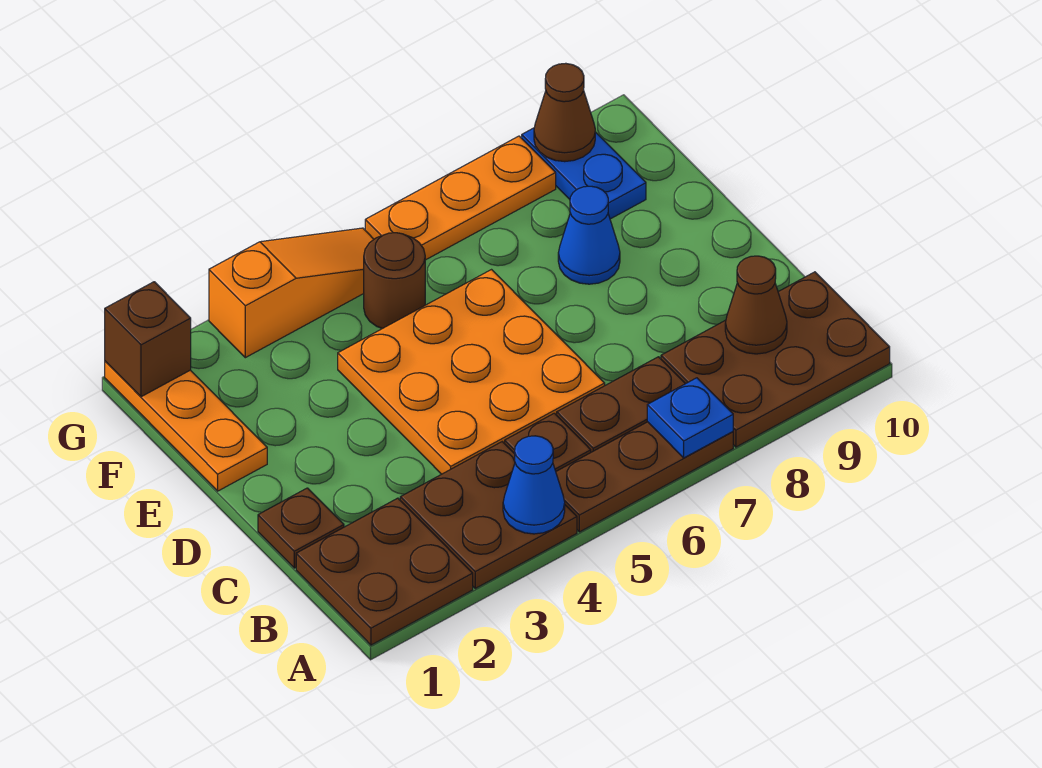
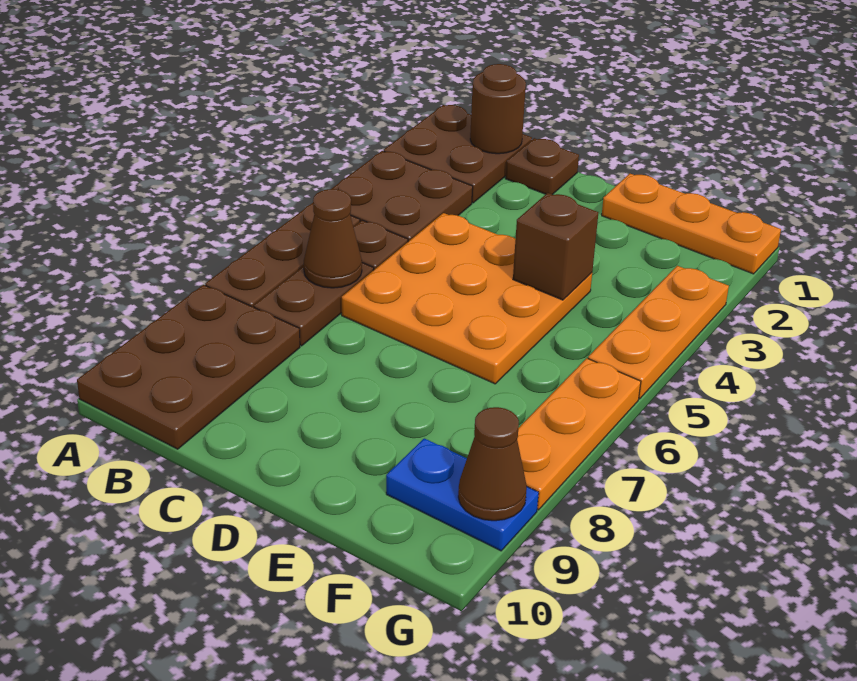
blue cone A4 level 2 -> none
blue plate A7 level 2 -> none
brown cone B9 level 2 -> brown cone B6 level 2
blue cone E8 level 1 -> none
brown round brick F5 level 1 -> brown round brick B1 level 2
brown brick G1 level 2 -> brown brick E4 level 2
orange slope G3:G5 level 1 top 3 -> orange plate G3:G5 level 1

